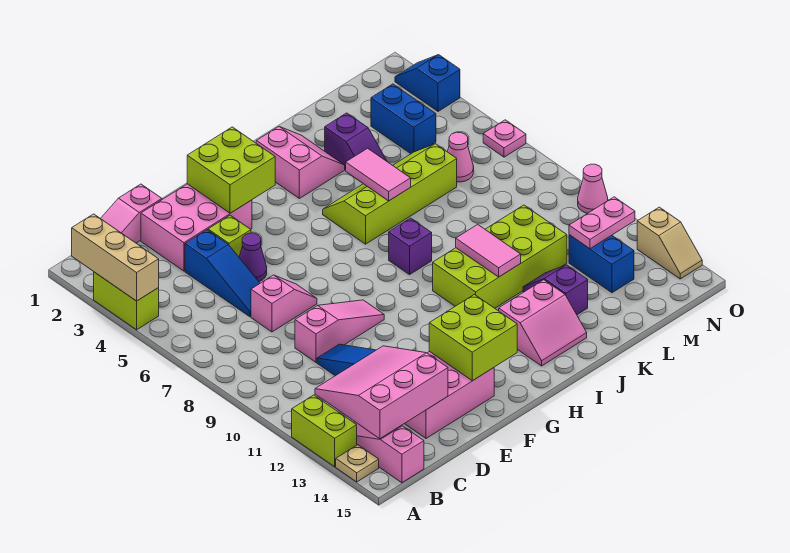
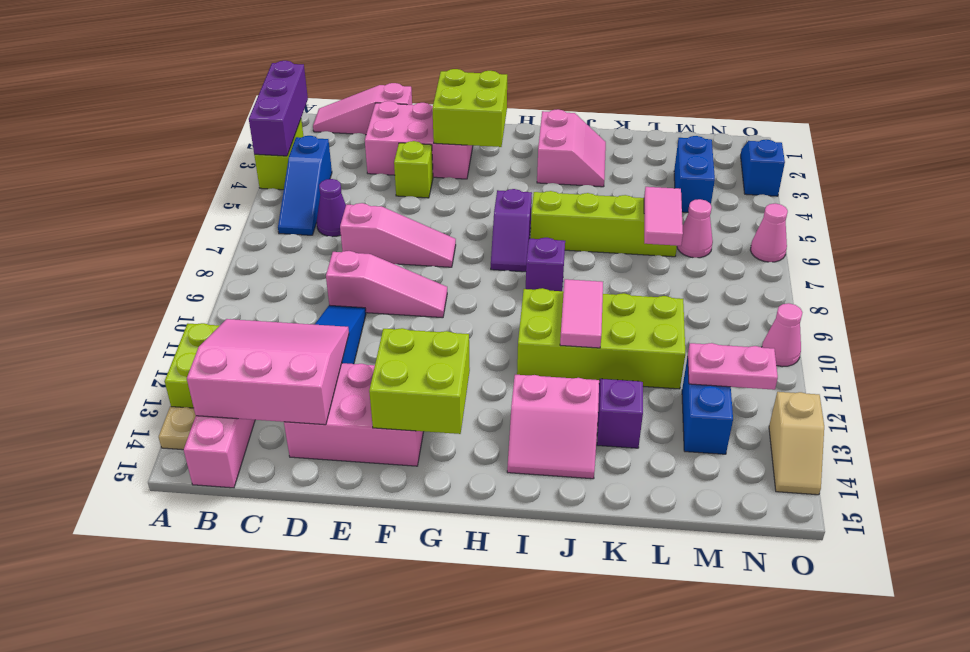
tan brick A2:A4 level 2 -> purple brick A2:A4 level 2
blue slope D4:D6 level 1 top 4 -> blue slope B4:B6 level 1 top 4
pink slope D7:E7 level 1 top D -> pink slope D7:F7 level 1 top D
purple cone E5 level 1 -> purple cone C6 level 1
pink tile J5:J6 level 2 -> pink tile L6:L7 level 2
purple slope K3:K4 level 1 top 3 -> purple slope H6:H7 level 1 top 6
pink plate O6 level 1 -> pink cone O6 level 1

